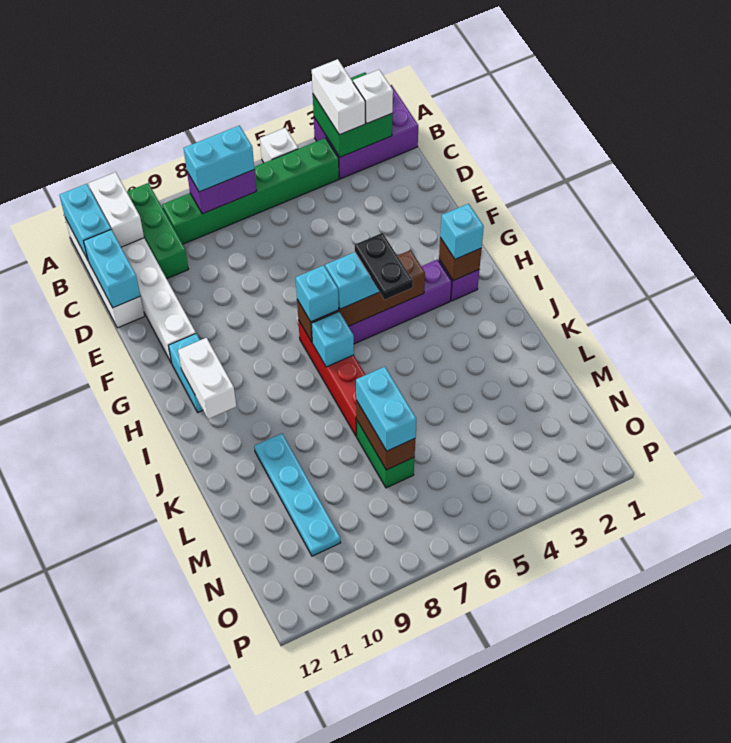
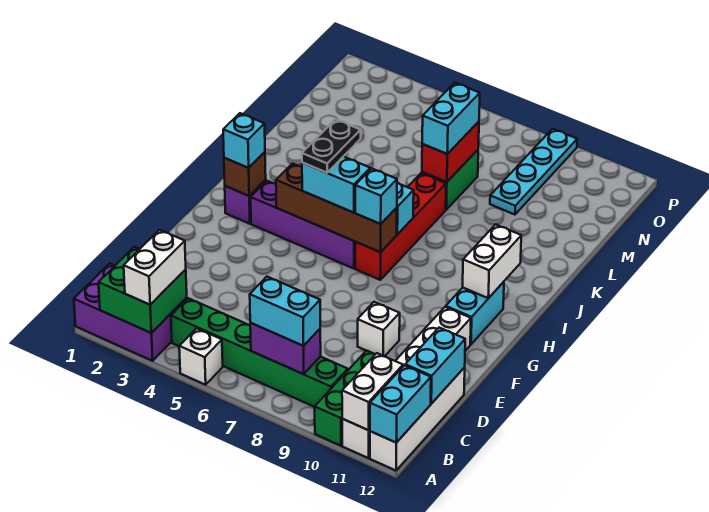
white brick B2 level 3 -> white brick E9 level 1
cyan plate K10:N10 level 1 -> cyan plate M9:P9 level 1
brown brick L7:M7 level 2 -> red brick L7:M7 level 2

